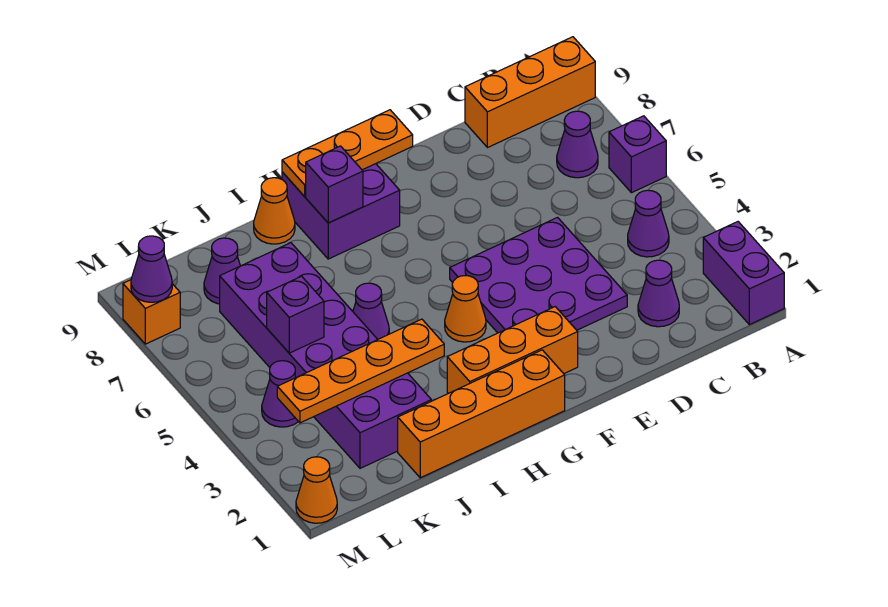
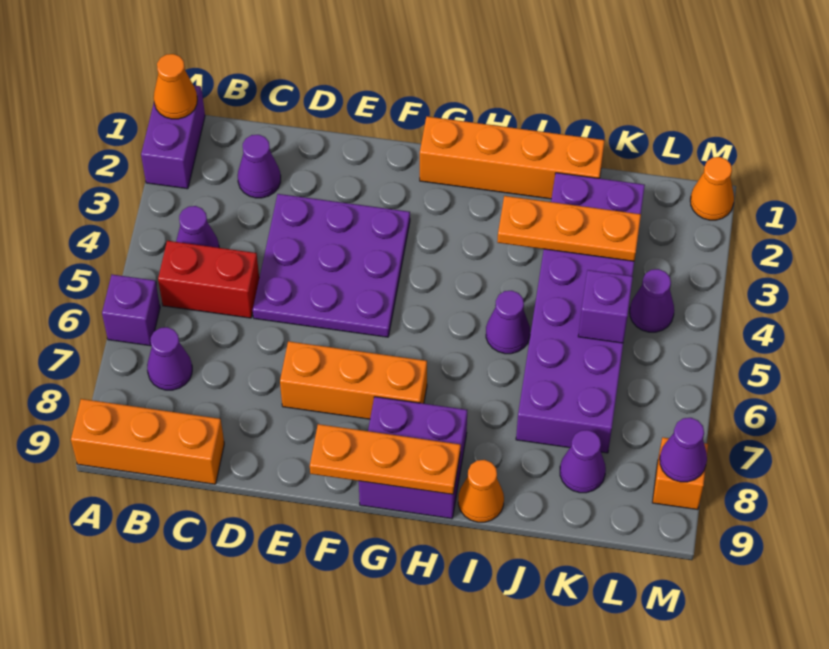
none -> red brick B5:C5 level 1
orange brick F2:H2 level 1 -> orange brick E7:G7 level 1
orange cone G4 level 1 -> orange cone A1 level 2
purple brick H8 level 2 -> none
orange plate I3:L3 level 2 -> orange plate I3:K3 level 2

